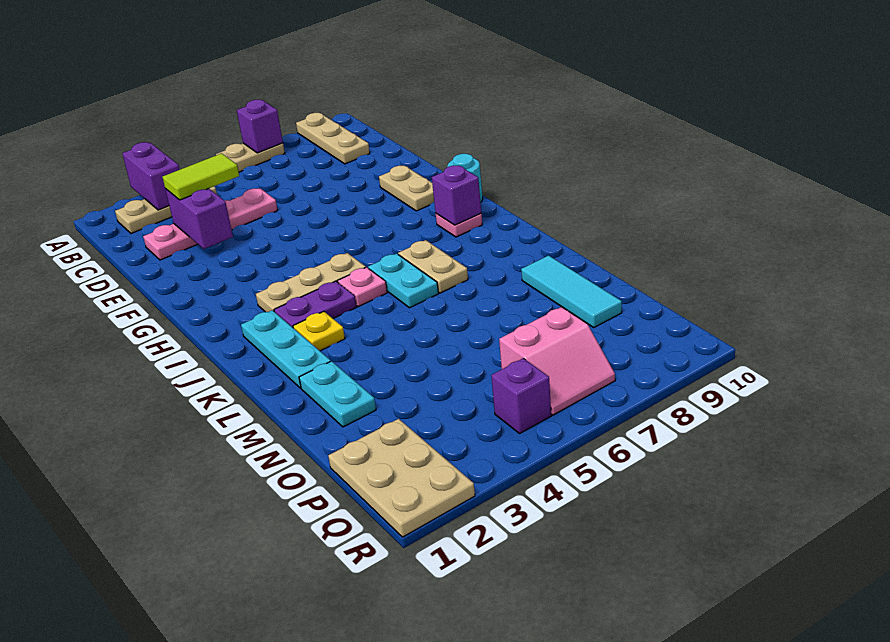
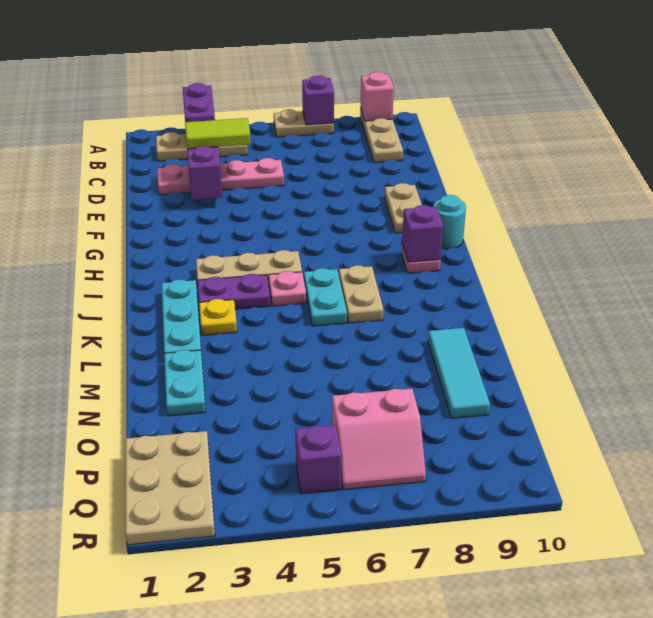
none -> pink brick A9 level 2

